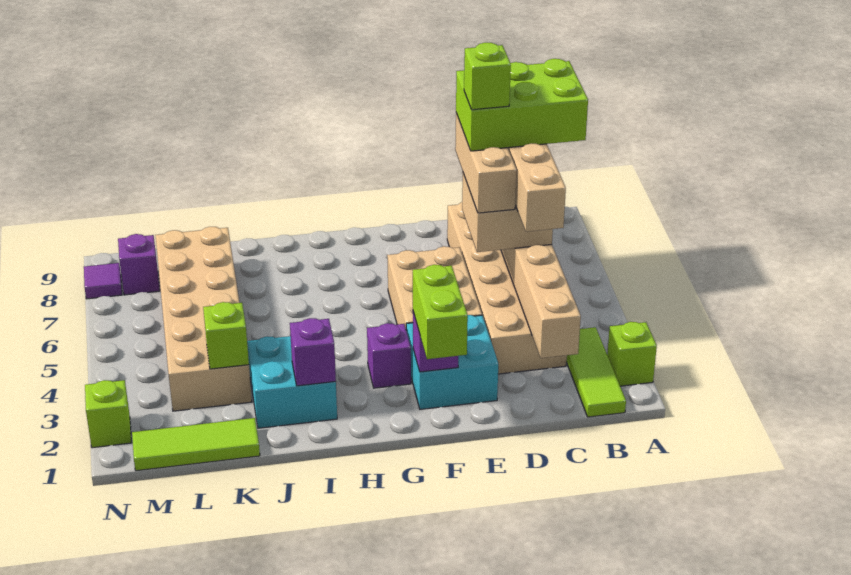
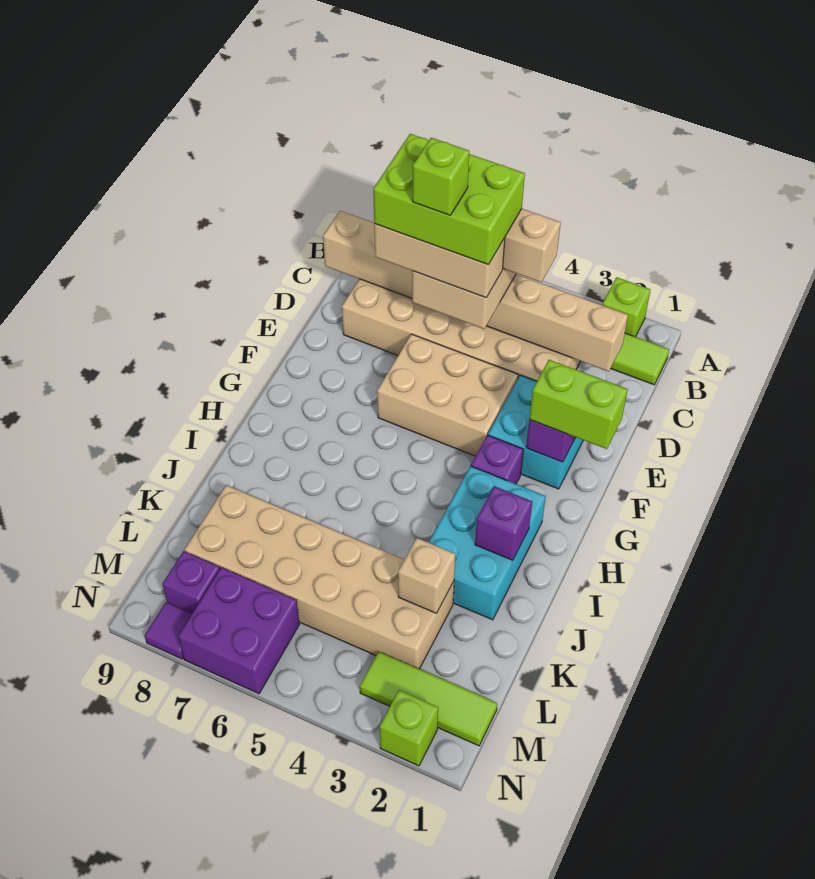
lime brick B6:D7 level 5 -> lime brick C5:D7 level 5
cyan brick I2:J3 level 1 -> cyan brick H2:J3 level 1
lime tile K1:M1 level 1 -> lime tile M1:M3 level 1
lime brick K3 level 2 -> tan brick K3 level 2
none -> purple brick M6:N7 level 1

